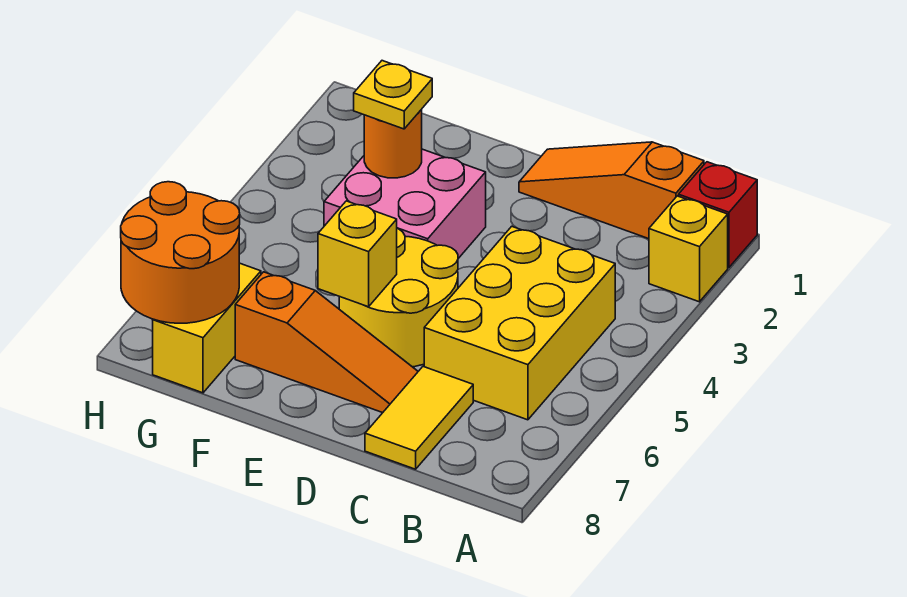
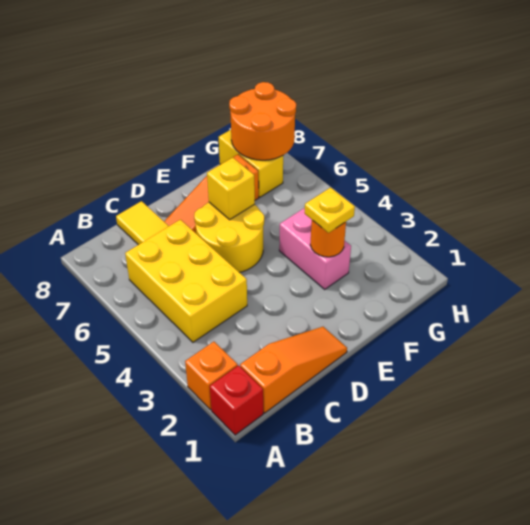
yellow brick A2 level 1 -> orange brick A2 level 1
pink brick E3:F4 level 1 -> pink brick F3:F4 level 1

